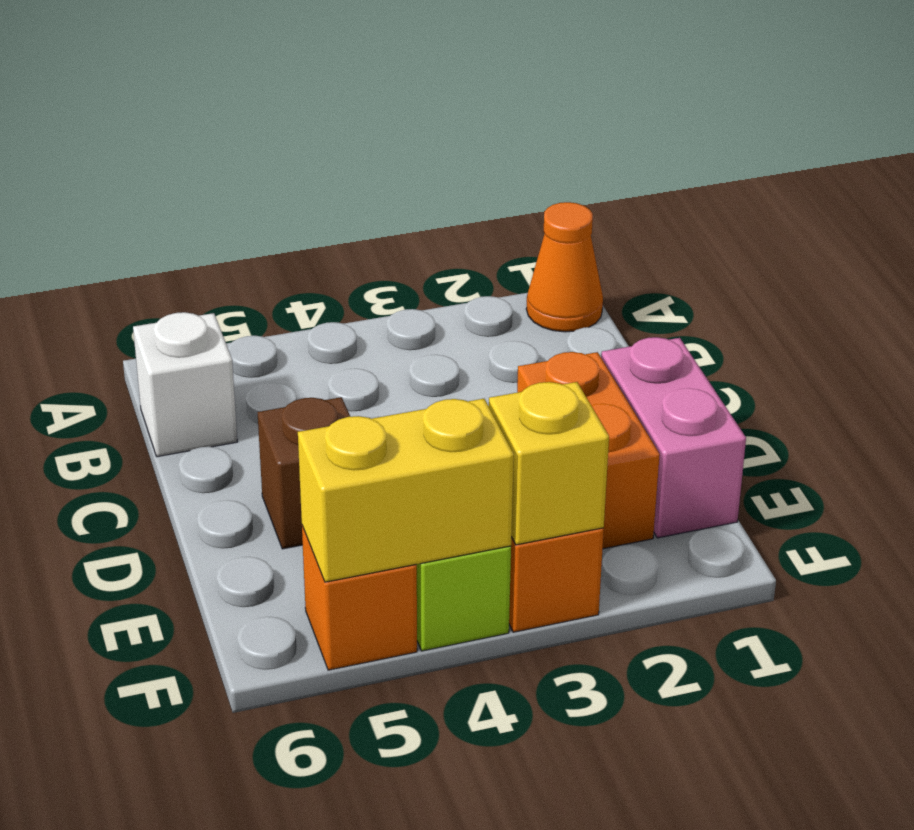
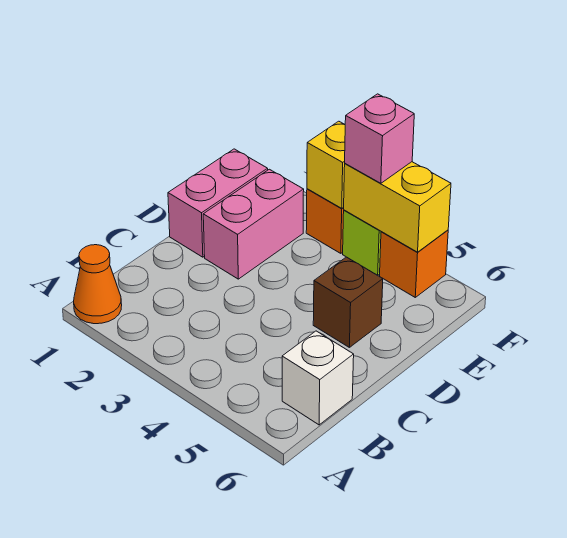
orange brick D2:E2 level 1 -> pink brick D2:E2 level 1
none -> pink brick F4 level 3

